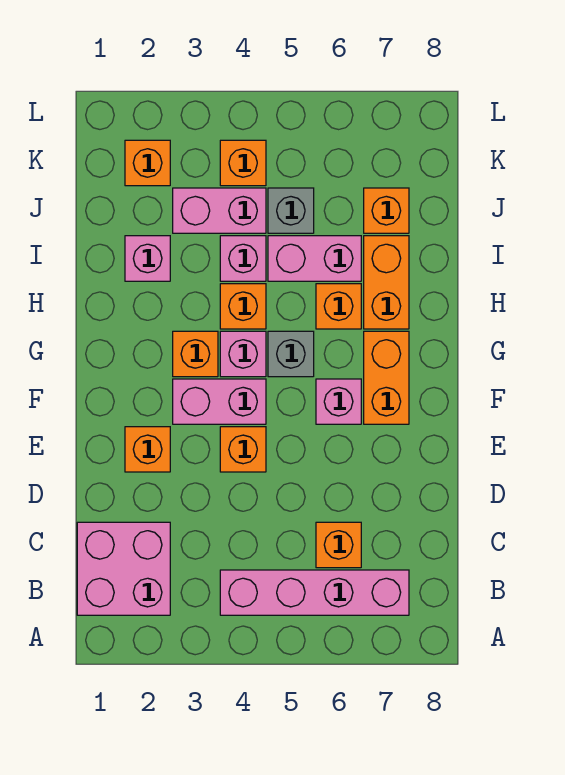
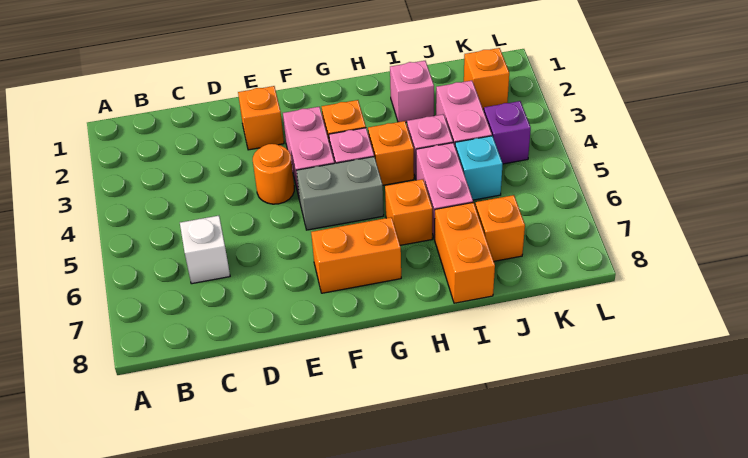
pink brick B1:C2 level 1 -> none
pink brick B4:B7 level 1 -> none
orange brick C6 level 1 -> white brick C6 level 1
orange brick E4 level 1 -> orange round brick E4 level 1
pink brick F6 level 1 -> none
grey brick G5 level 1 -> grey brick F5:G5 level 1
orange brick H7:I7 level 1 -> orange brick I7:I8 level 1
grey brick J5 level 1 -> cyan brick J5 level 1
orange brick K4 level 1 -> purple brick K4 level 1

